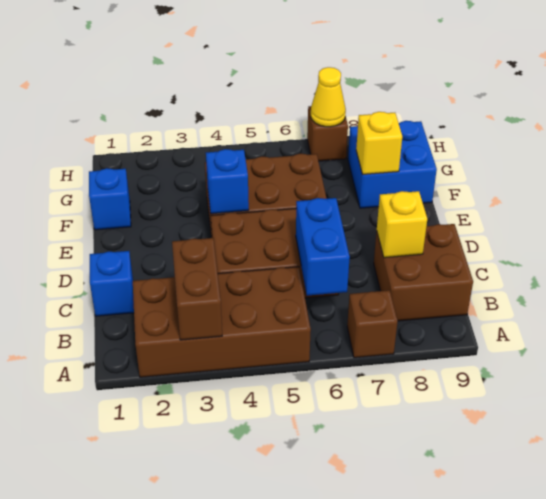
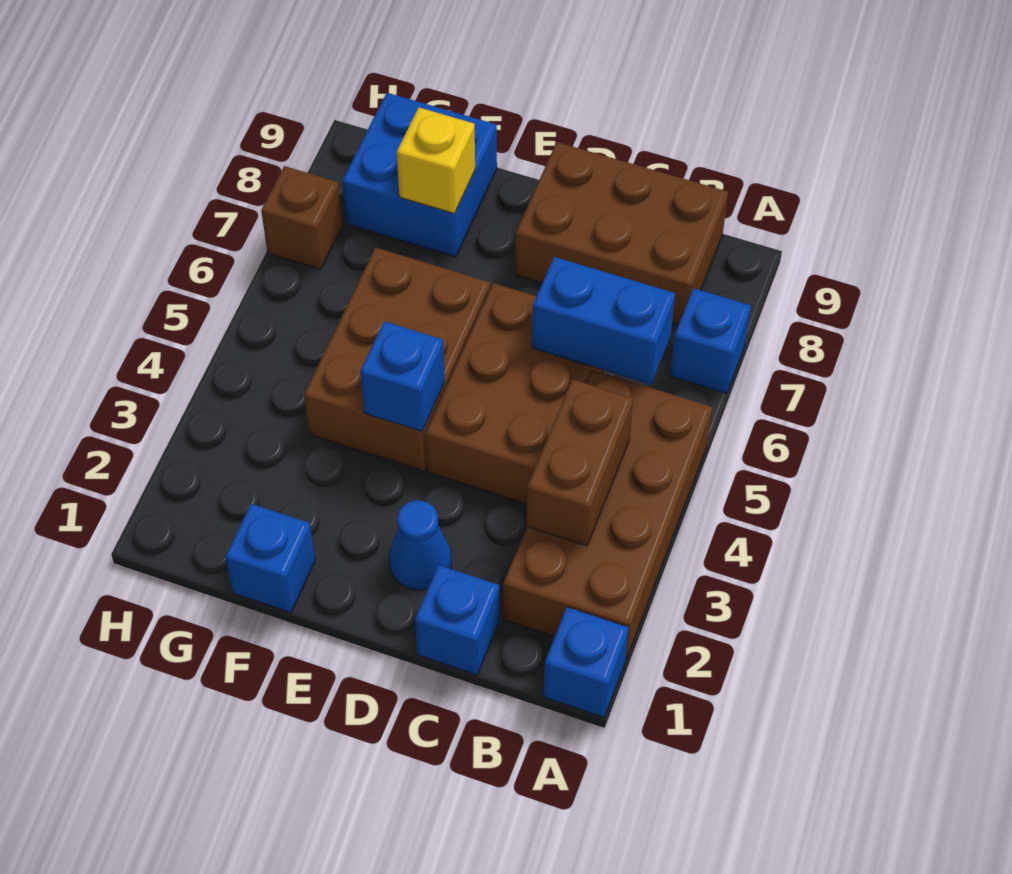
none -> blue brick A1 level 1
brown brick A3:B3 level 2 -> brown brick B3:B4 level 2
brown brick A7 level 1 -> blue brick A7 level 1
brown brick B8:C9 level 1 -> brown brick B8:D9 level 1
yellow brick C8 level 2 -> none
none -> blue cone D2 level 1
yellow cone H7 level 2 -> none

